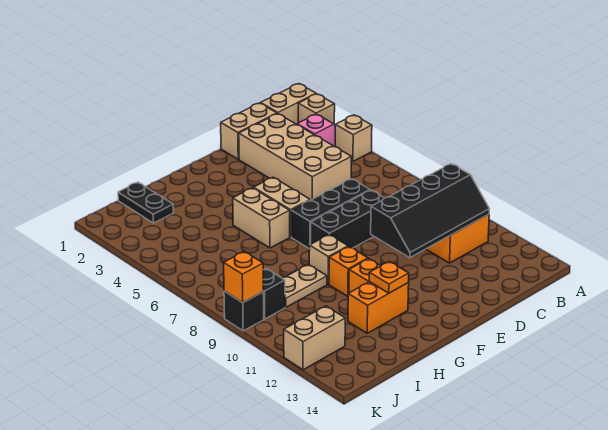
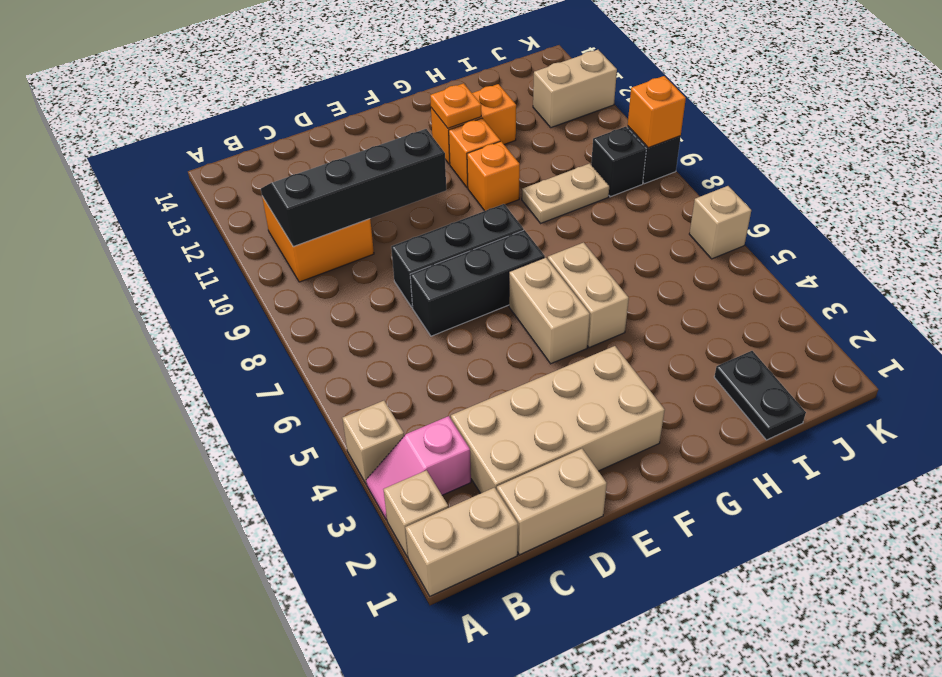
tan brick C2:D5 level 1 -> tan brick C2:F3 level 1
tan brick G9 level 1 -> tan brick K6 level 1

